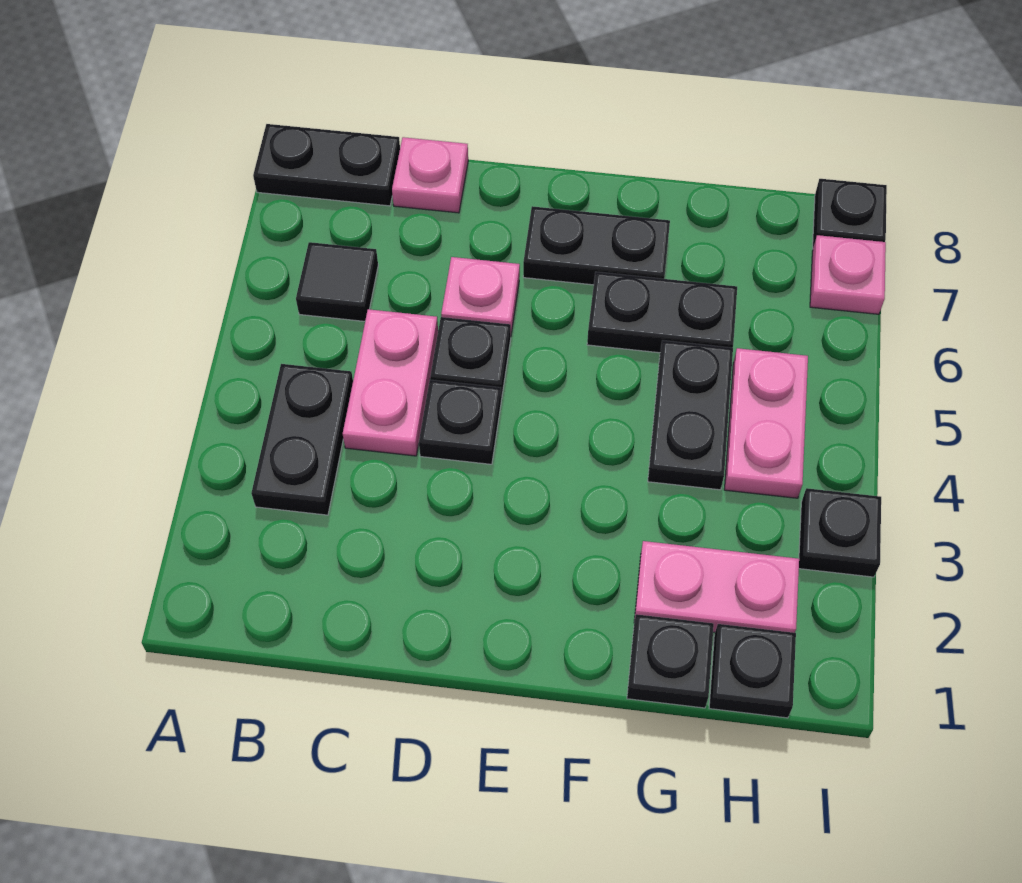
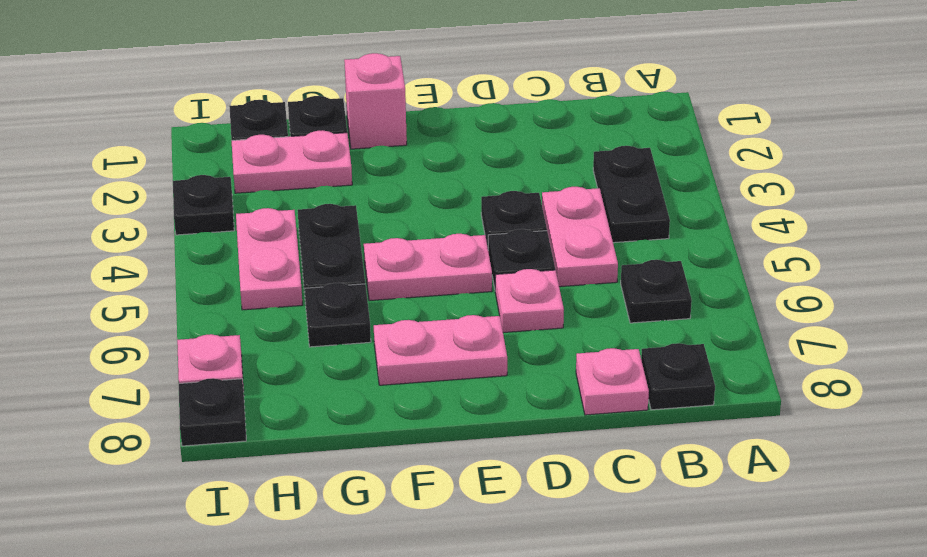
black plate A8:B8 level 1 -> black plate B8 level 1
black tile B6 level 1 -> black plate B6 level 1
none -> pink plate E5:F5 level 1
black plate E7:F7 level 1 -> pink plate E7:F7 level 1
none -> pink brick F1 level 1
black plate F6:G6 level 1 -> black plate G6 level 1

